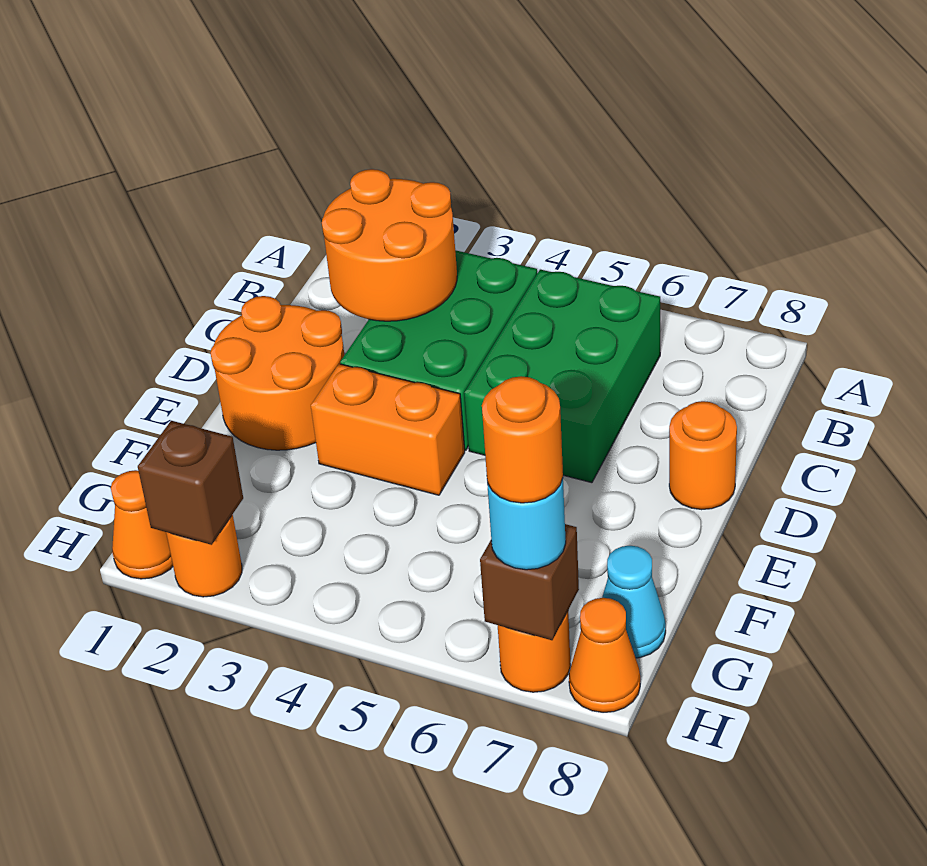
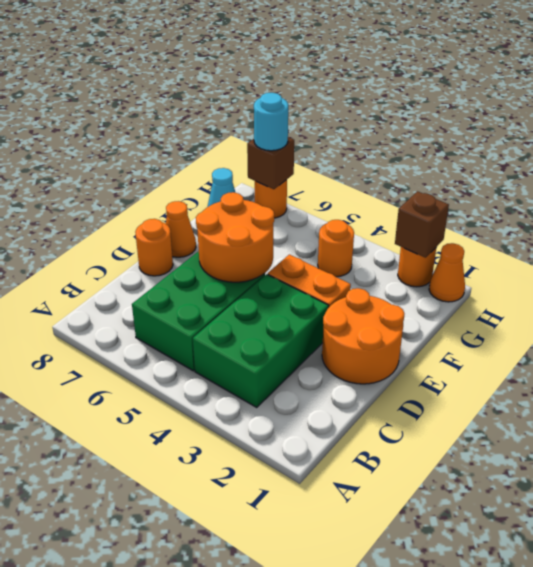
orange round brick B2:C3 level 2 -> orange round brick D5:E6 level 2
orange round brick H7 level 4 -> orange round brick G4 level 1
orange cone H8 level 1 -> orange cone E8 level 1

